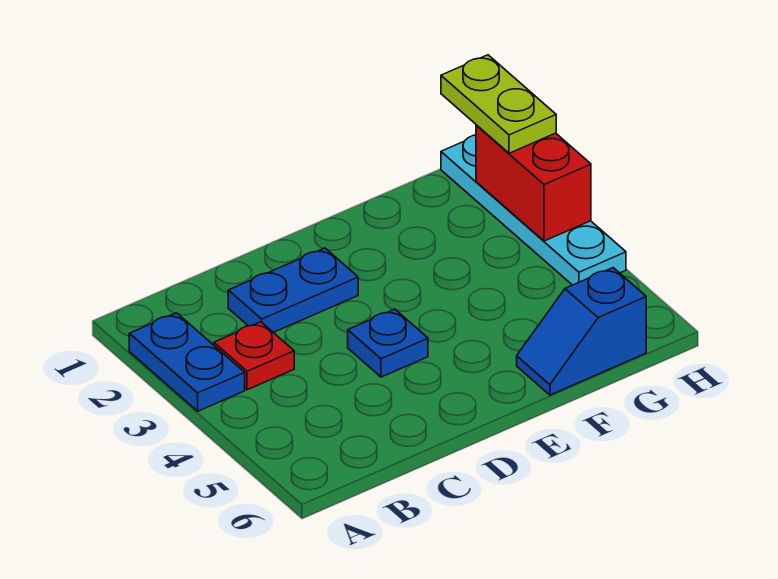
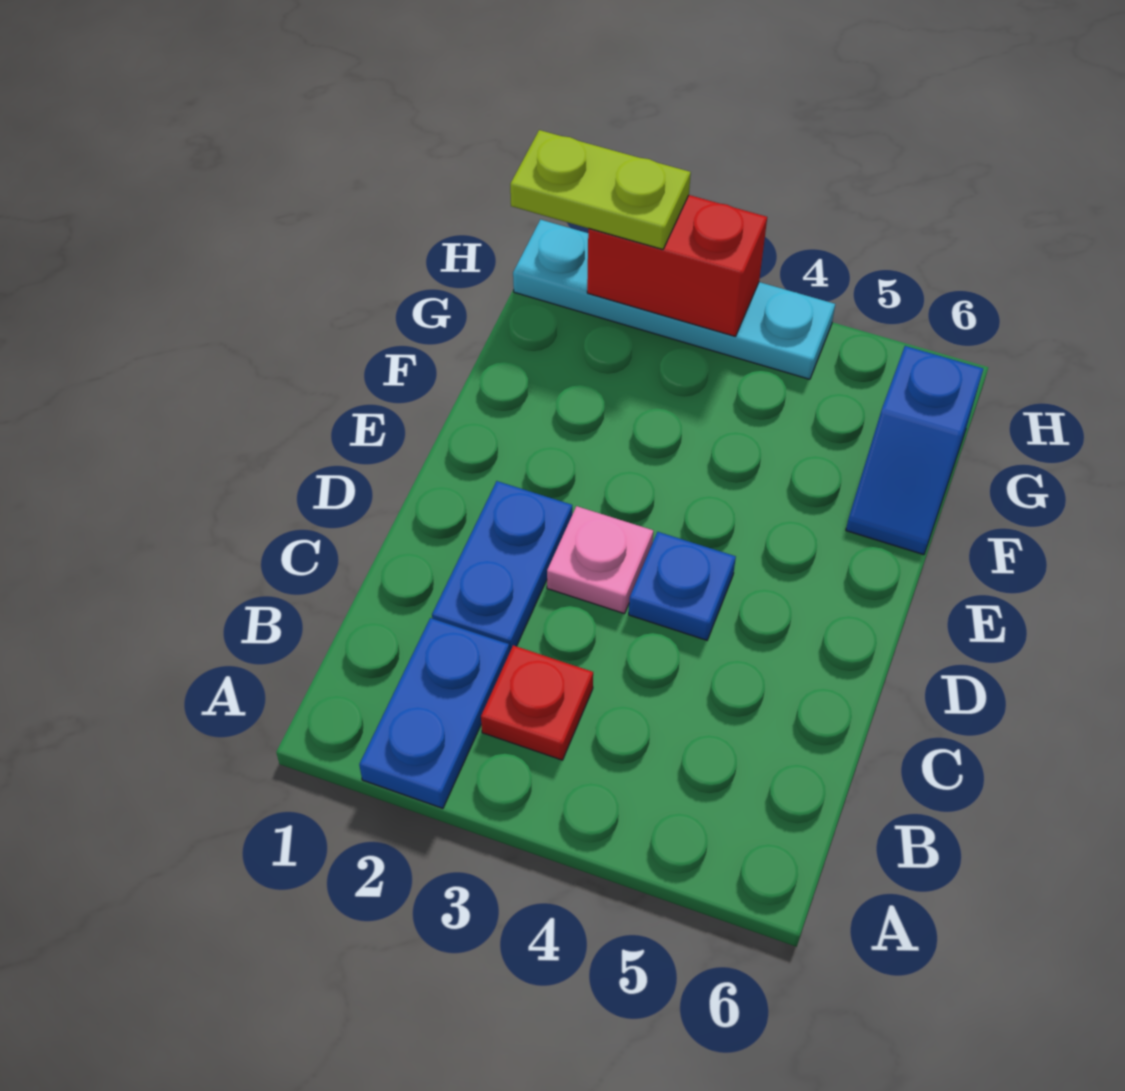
blue plate A2:A3 level 1 -> blue plate A2:B2 level 1
none -> pink plate D3 level 1

